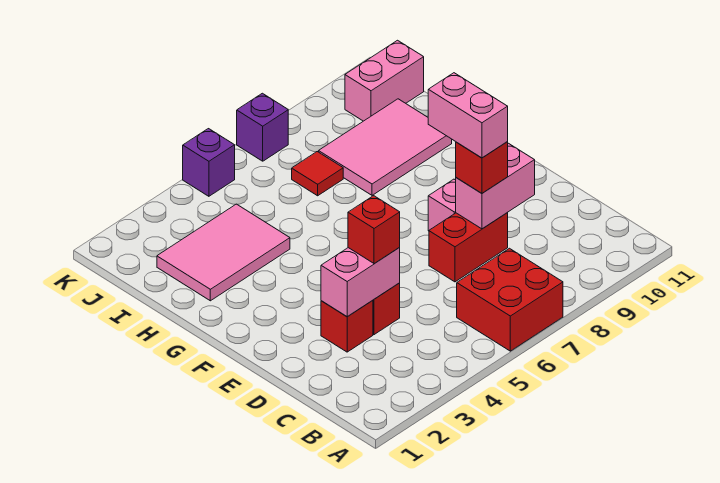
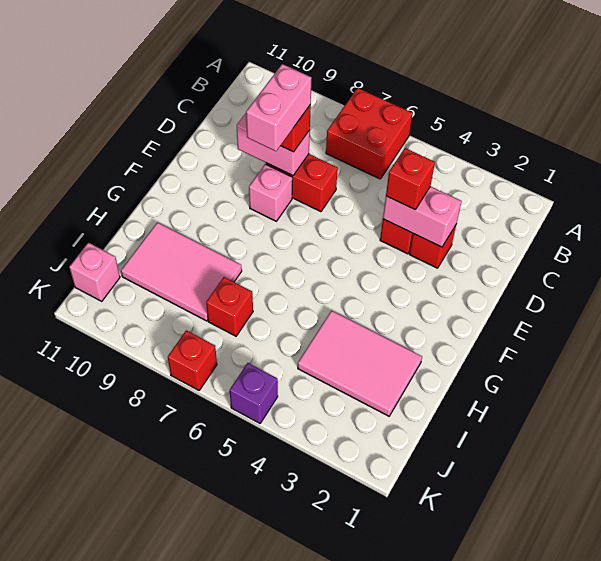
red tile I7 level 1 -> red brick I7 level 1
pink brick J10:J11 level 1 -> pink brick J11 level 1
purple brick K7 level 1 -> red brick K7 level 1

